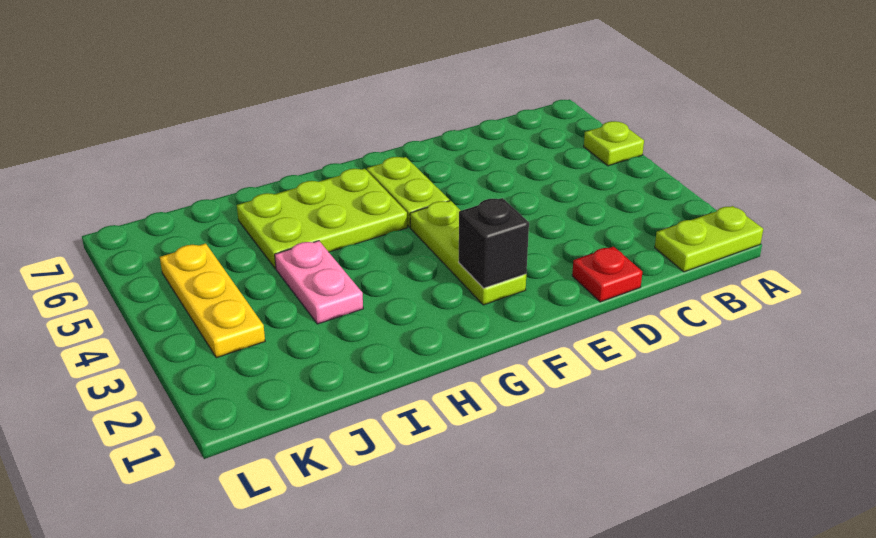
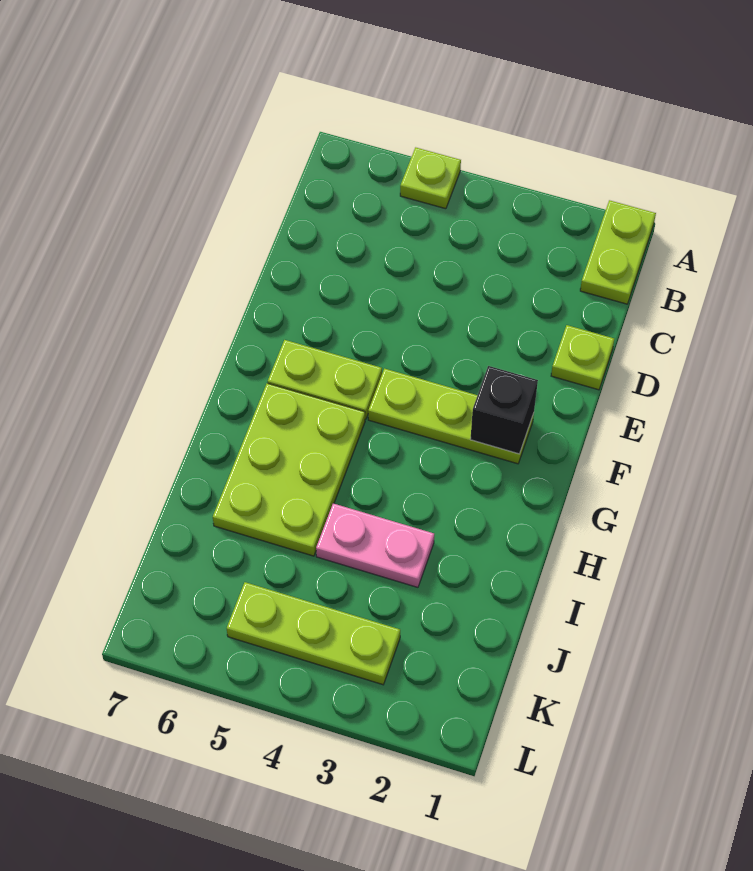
red plate D1 level 1 -> lime plate D1 level 1
yellow plate K3:K5 level 1 -> lime plate K3:K5 level 1

